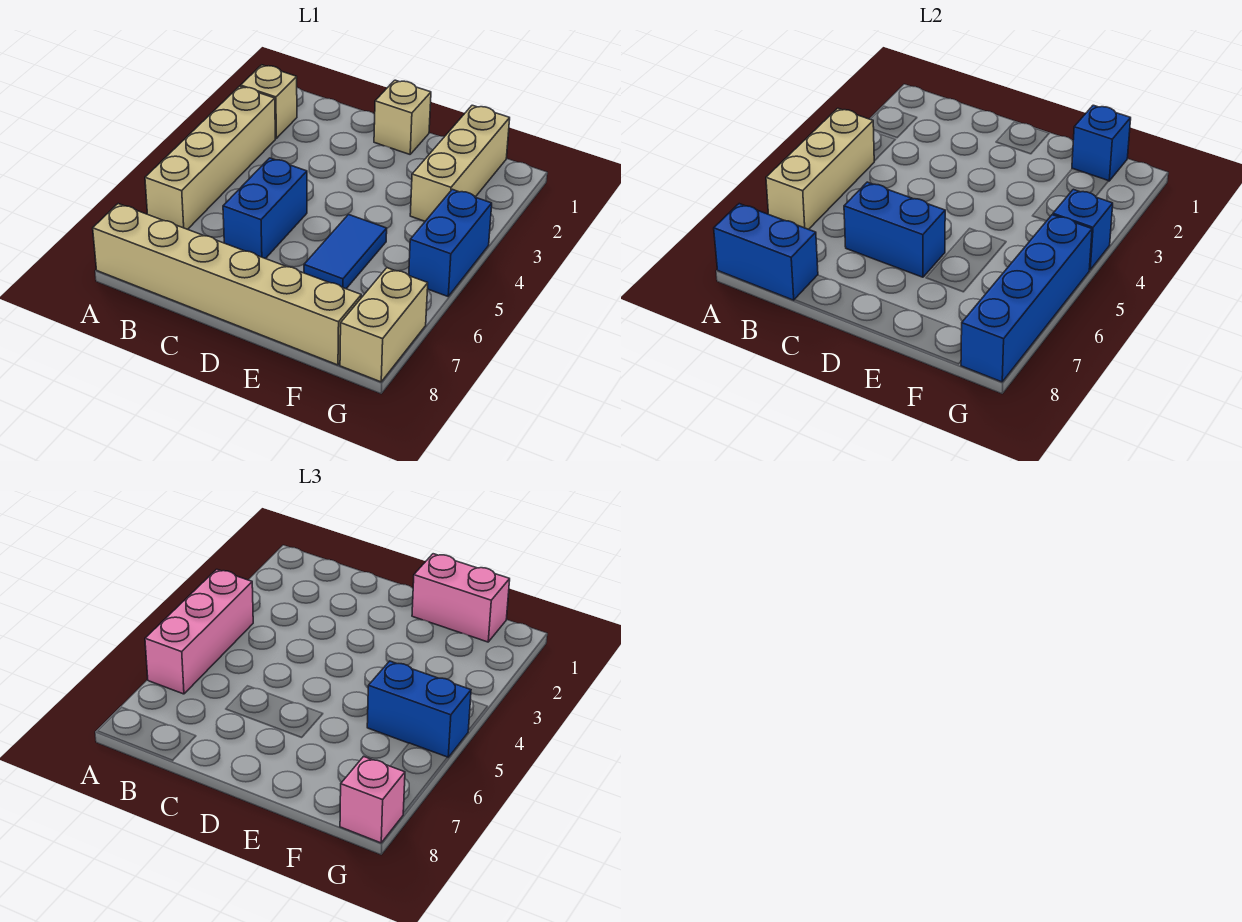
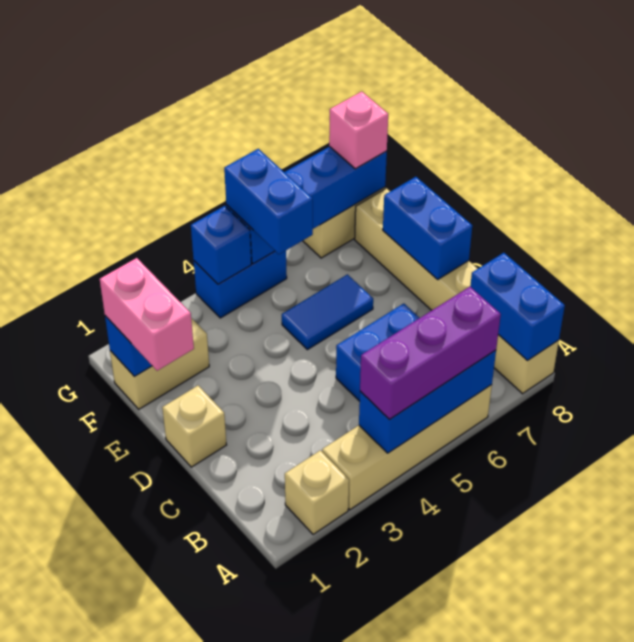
tan brick A4:A6 level 2 -> blue brick A4:A6 level 2
pink brick A4:A6 level 3 -> purple brick A4:A6 level 3
blue brick C6:D6 level 2 -> blue brick D8:E8 level 2
tan brick F1:F3 level 1 -> tan brick F1:F2 level 1

